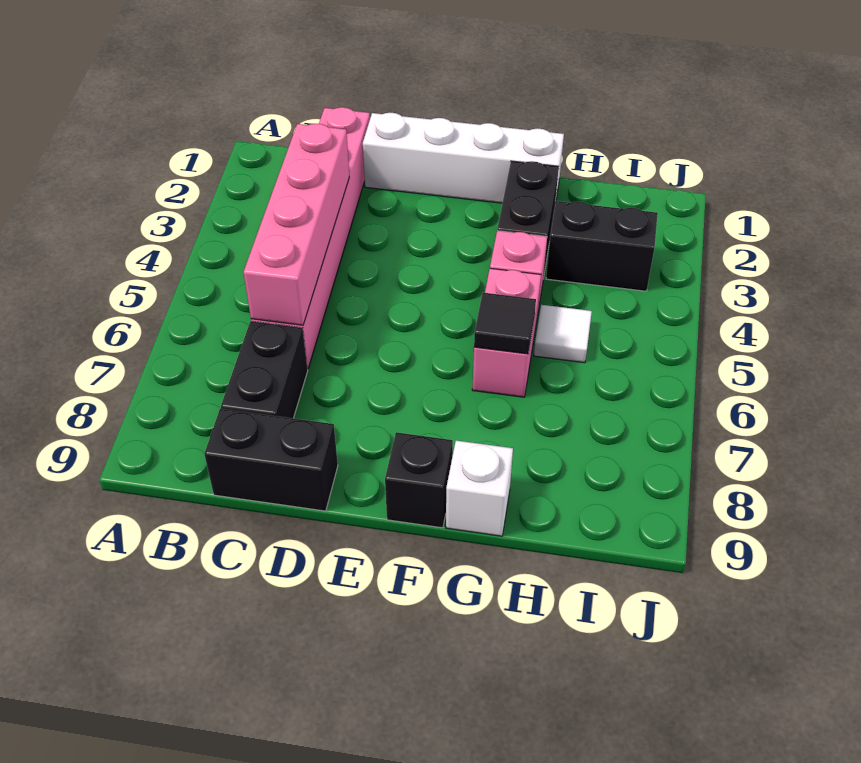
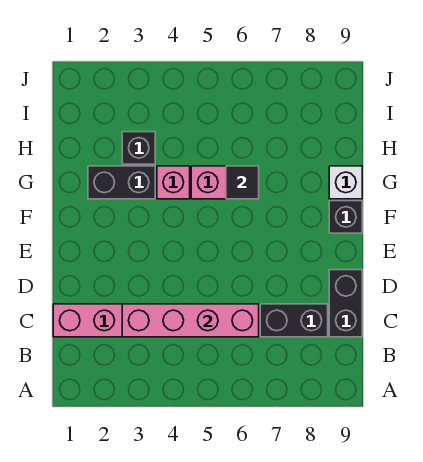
white brick D1:G1 level 1 -> none
black brick H3:I3 level 1 -> black brick H3 level 1
white tile H5 level 1 -> none

